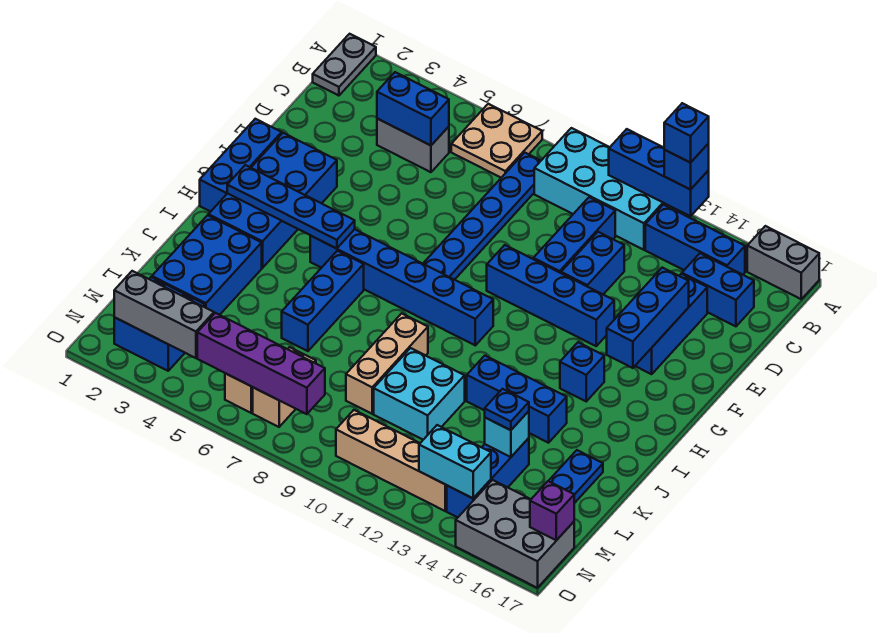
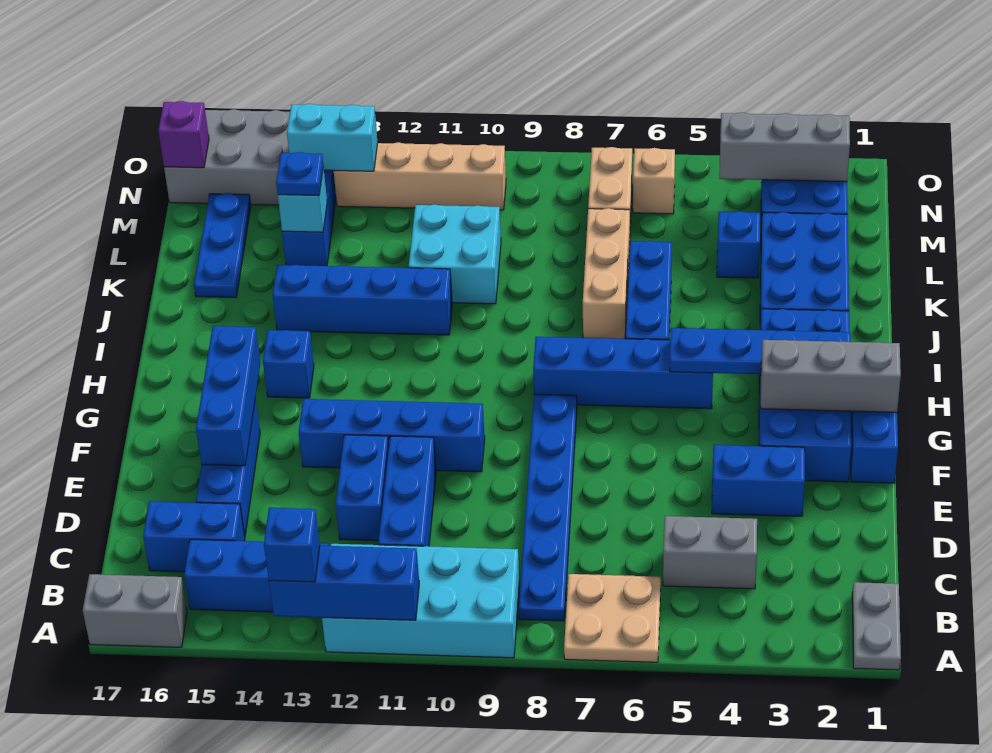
blue brick A13 level 4 -> blue brick L4 level 1
blue brick C4:C5 level 2 -> blue brick E3:E4 level 1
none -> grey brick G1:G3 level 2
blue brick H5:H10 level 1 -> blue brick H5:H8 level 1
tan brick J9:L9 level 1 -> tan brick J7:L7 level 1
blue brick J12:J14 level 1 -> blue brick J11:J14 level 1
purple brick N5:N8 level 2 -> none

